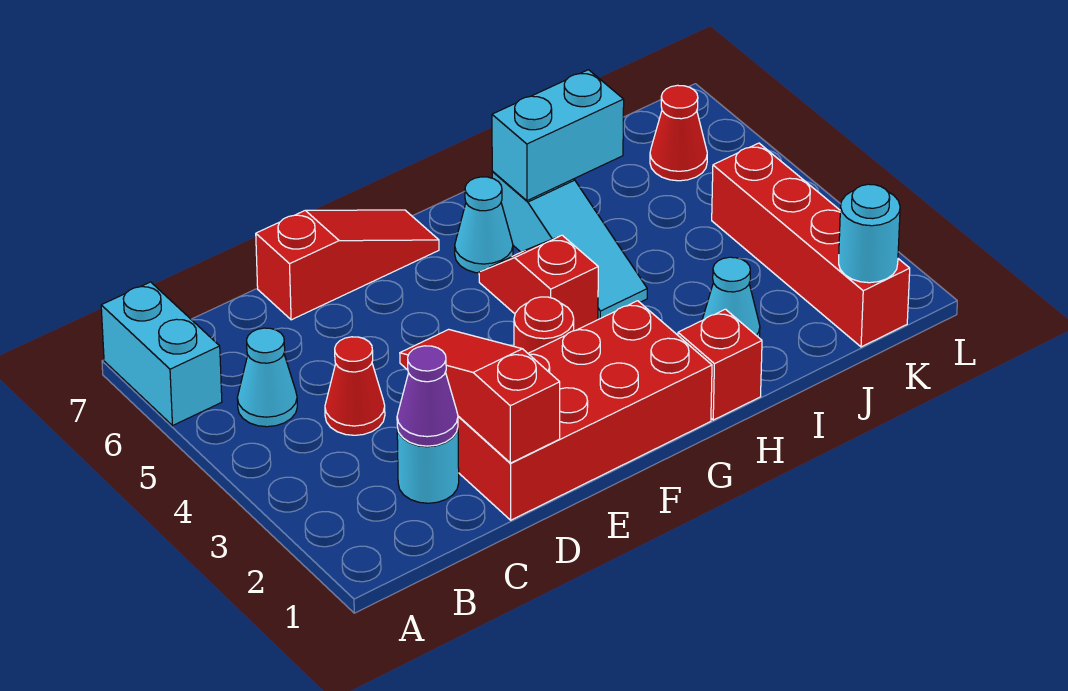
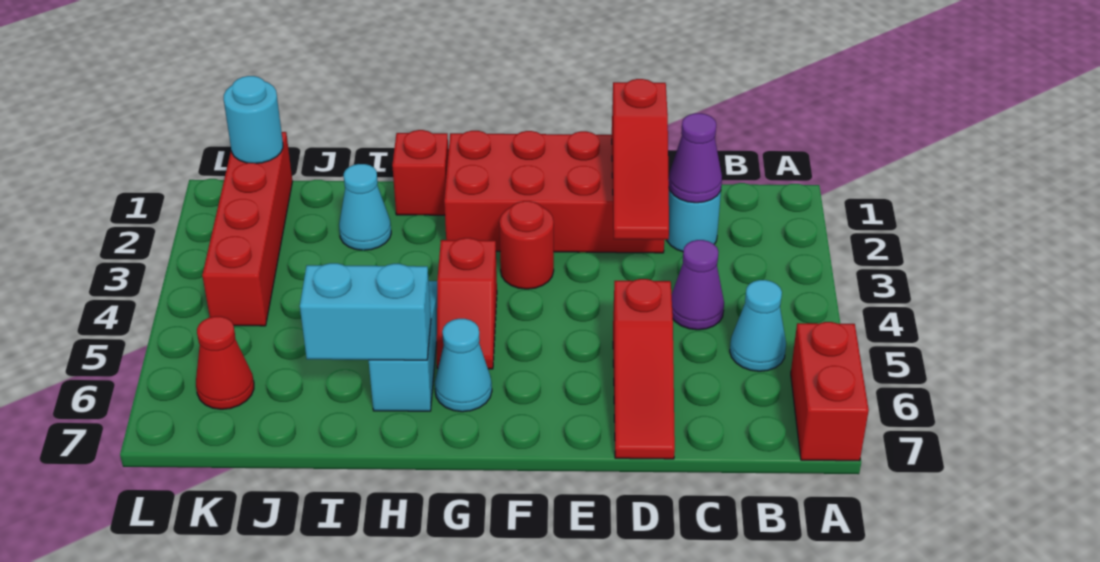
cyan brick A6:A7 level 1 -> red brick A6:A7 level 1
red cone C4 level 1 -> purple cone C4 level 1
red slope D7:F7 level 1 top D -> red slope D5:D7 level 1 top 5

